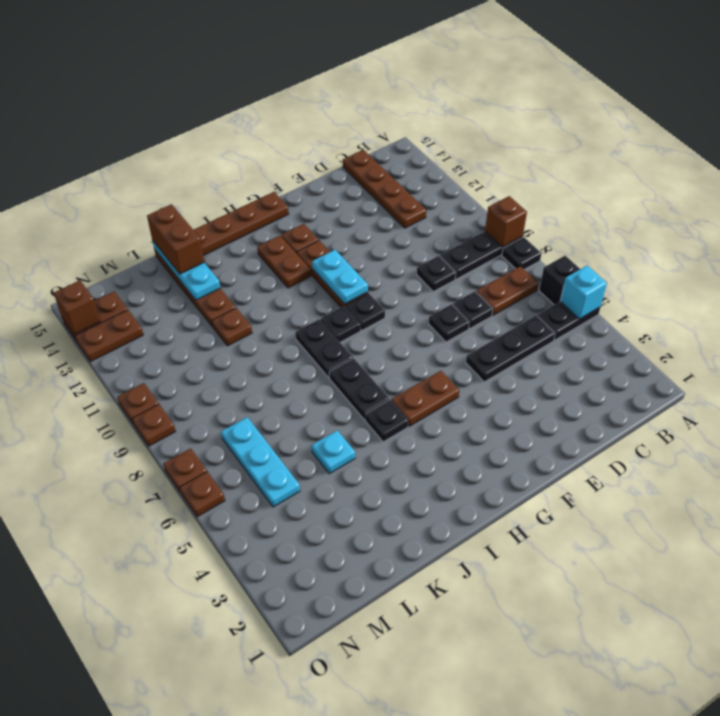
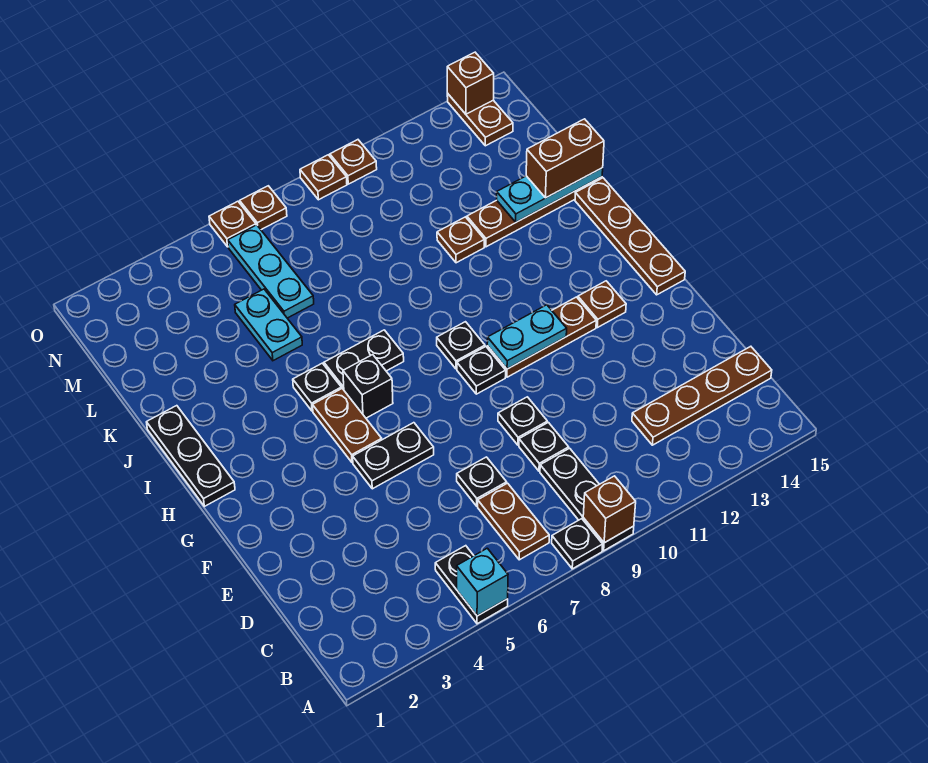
black brick A6 level 1 -> black brick H6 level 1
black plate C5:E5 level 1 -> black plate H1:J1 level 1
black plate E7 level 1 -> black plate E9 level 1
brown plate H12:H13 level 1 -> none
black plate I8:I9 level 1 -> black plate F5:F6 level 1
cyan plate K5 level 1 -> cyan plate K5:L5 level 1
cyan plate M5:M7 level 1 -> cyan plate L6:N6 level 1
brown plate N13:O13 level 1 -> none

